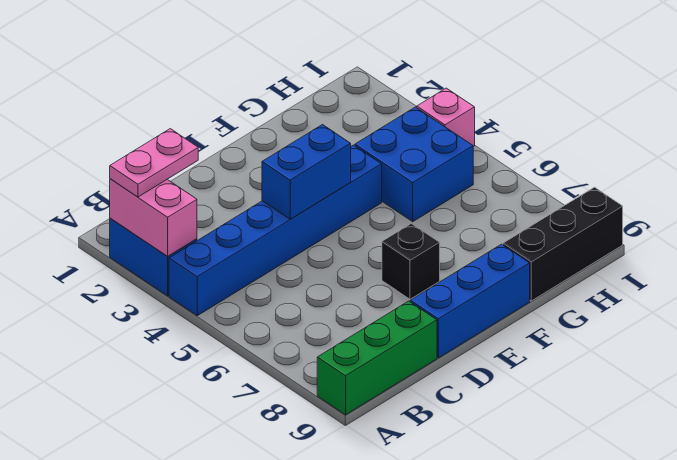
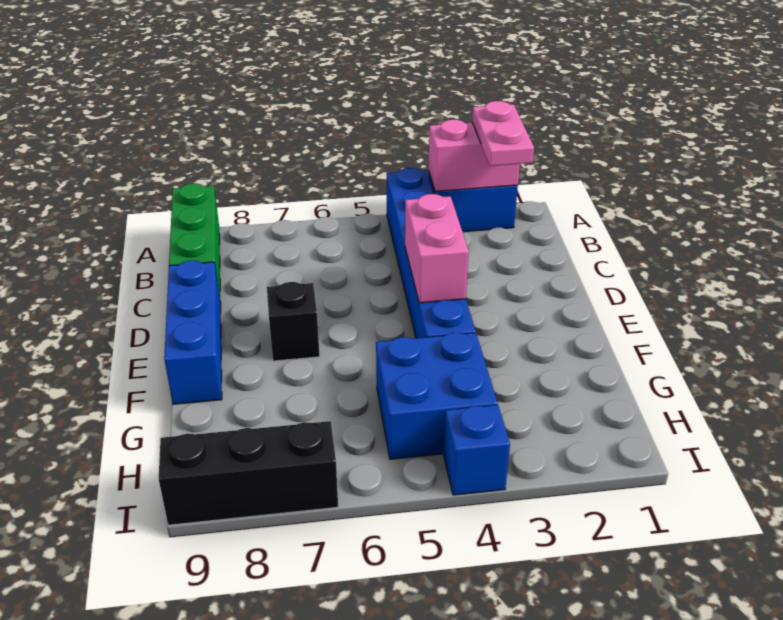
blue brick D4:E4 level 2 -> pink brick D4:E4 level 2
black brick G9:I9 level 1 -> black brick I7:I9 level 1
pink brick I4 level 1 -> blue brick I4 level 1

